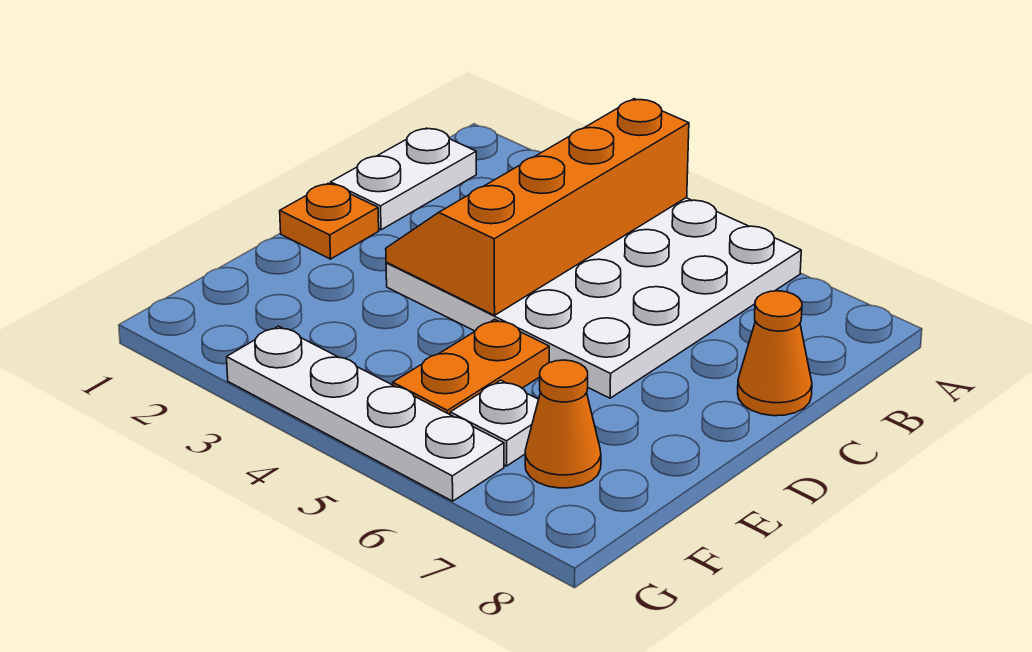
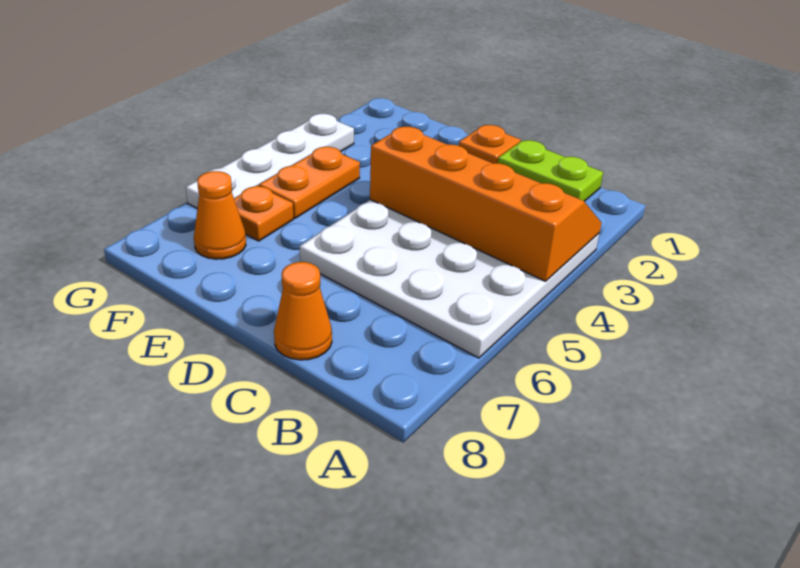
white plate B1:C1 level 1 -> lime plate B1:C1 level 1
orange plate E5:F5 level 1 -> orange plate F4:F5 level 1
white plate F6 level 1 -> orange plate F6 level 1

